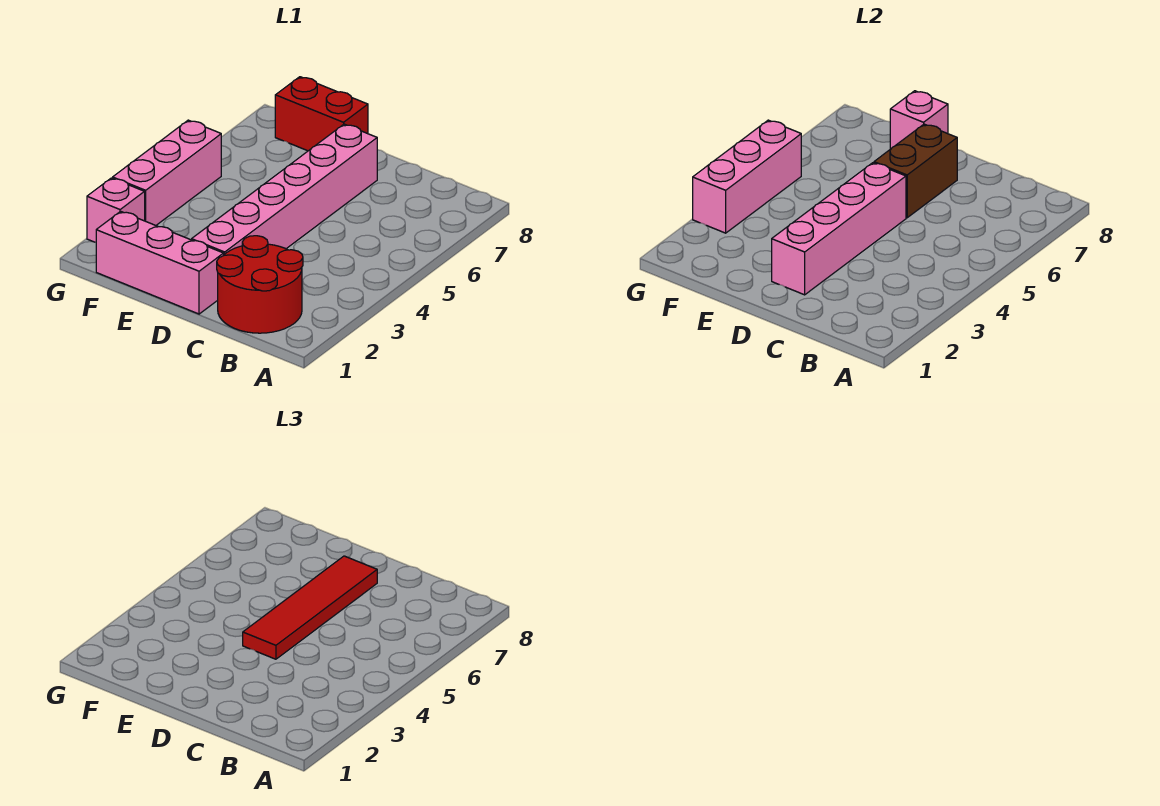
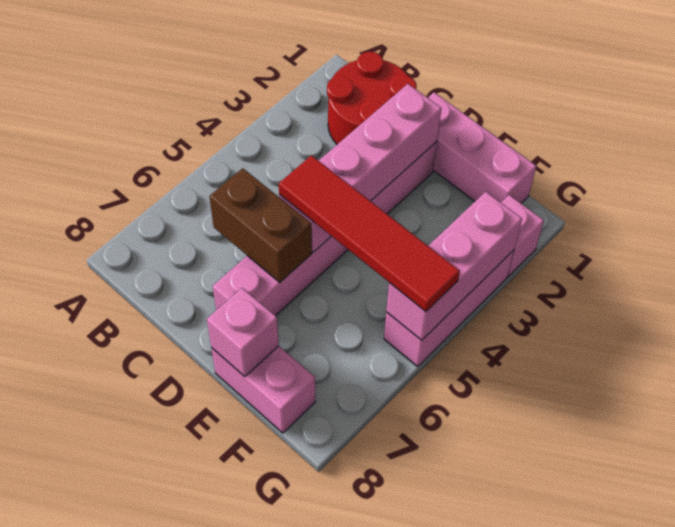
red tile D4:D7 level 3 -> red tile D5:G5 level 3
brown brick D6:D7 level 2 -> brown brick C6:D6 level 2
red brick E8:F8 level 1 -> pink brick E8:F8 level 1

